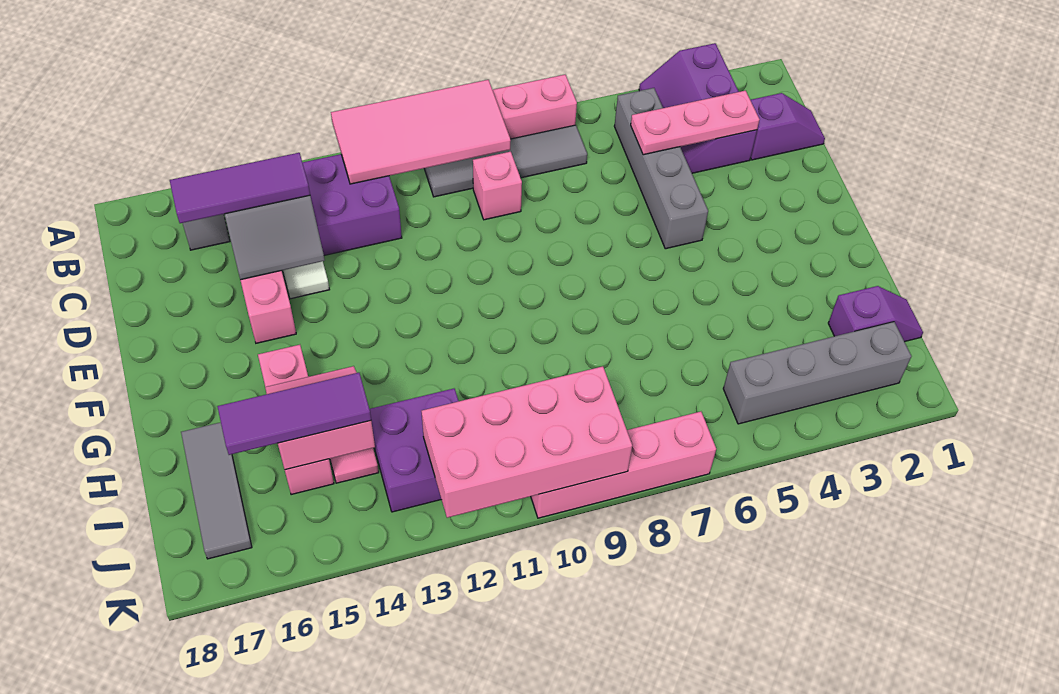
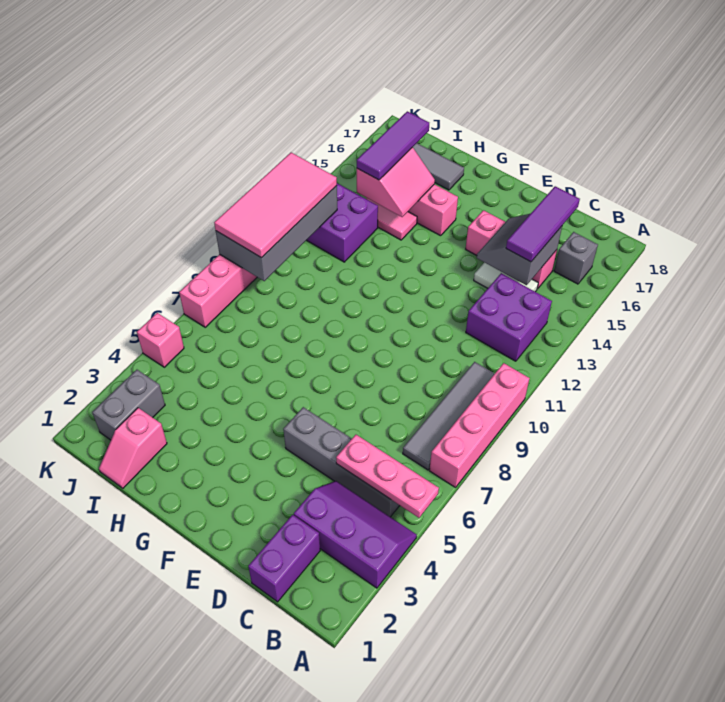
pink tile A9:B12 level 2 -> pink tile J9:K12 level 3
purple slope C1:C2 level 1 top 2 -> purple brick C1:C2 level 1
pink plate C3:C5 level 2 -> pink plate A5:C5 level 2
pink brick C9 level 1 -> pink brick K5 level 1
purple slope I1:I2 level 1 top 2 -> pink slope I1:I2 level 1 top 2
grey brick J2:J5 level 1 -> grey brick J2:J3 level 1
pink brick J9:K12 level 2 -> grey brick J9:K12 level 2

